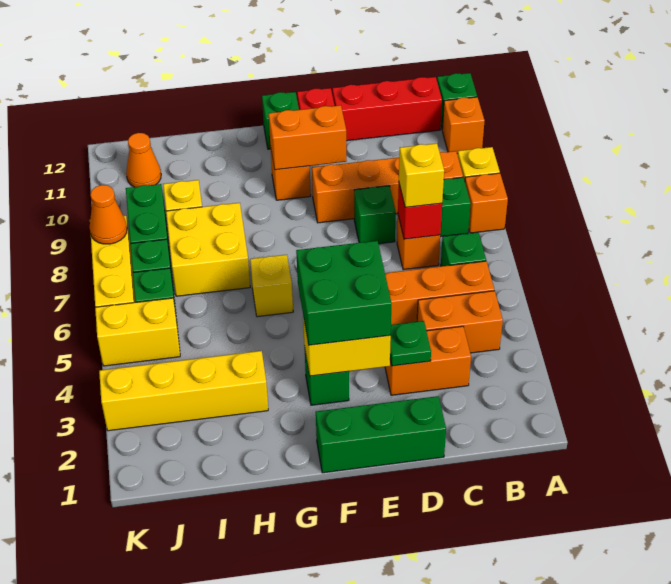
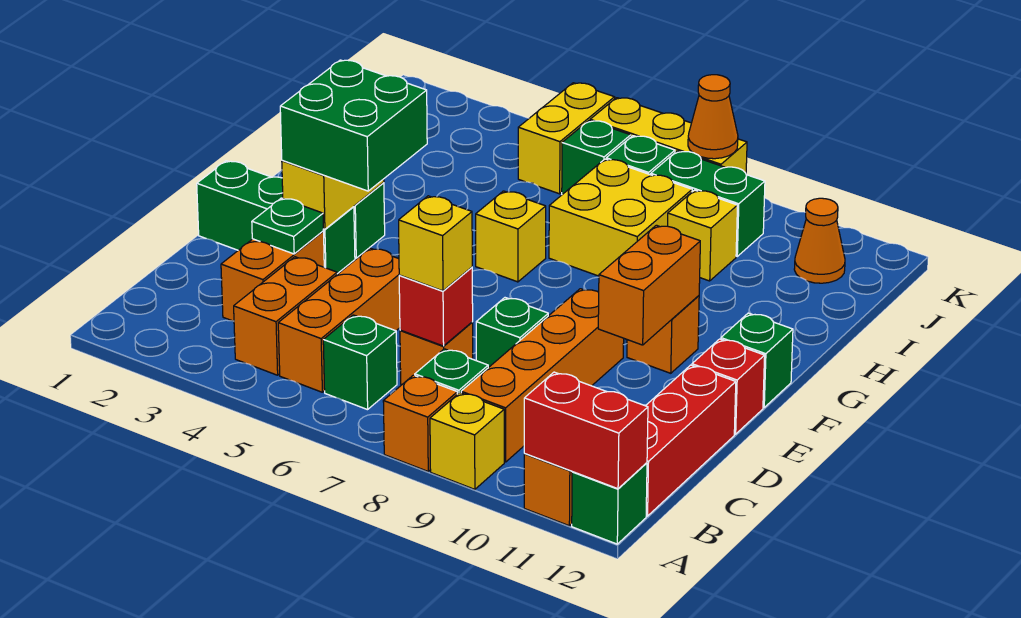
none -> red brick A11:A12 level 2
green brick D1:F1 level 1 -> green brick E1:E3 level 1
yellow brick H3:K3 level 1 -> none

